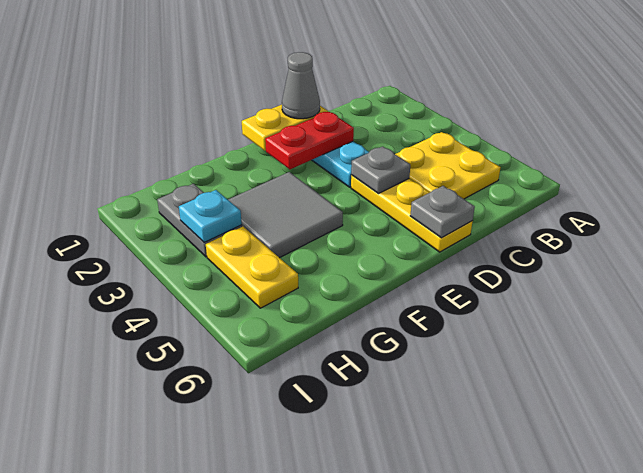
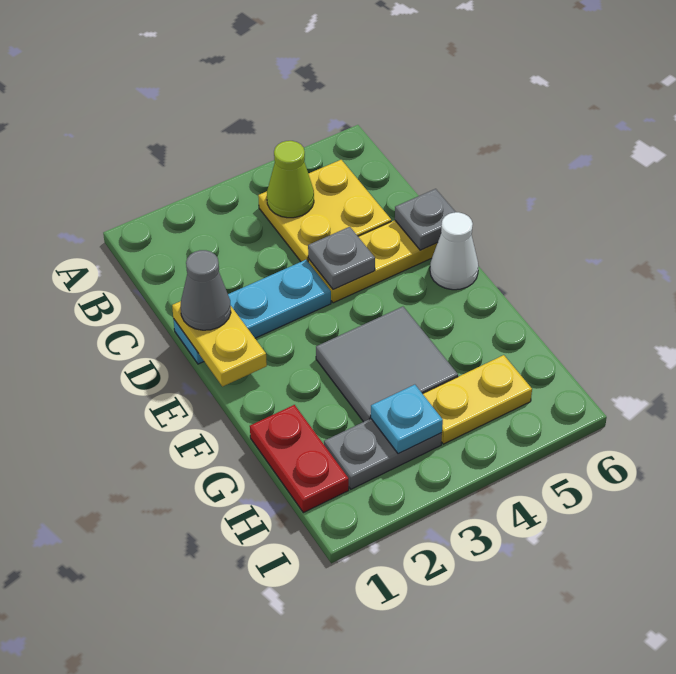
none -> lime cone B4 level 2
red plate D2:E2 level 2 -> red plate G1:H1 level 1
none -> white cone E6 level 1

